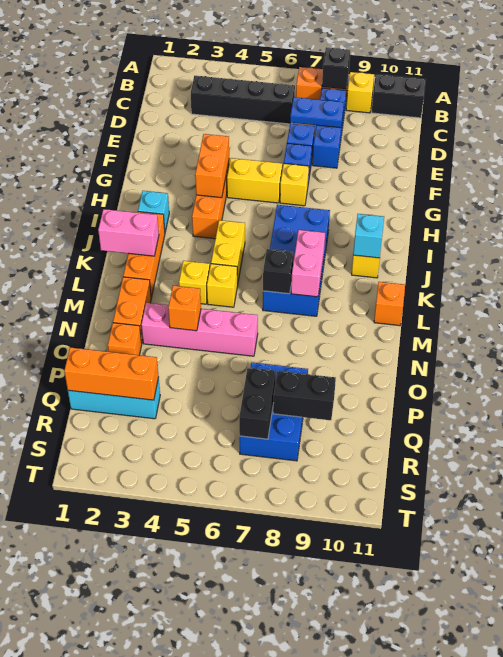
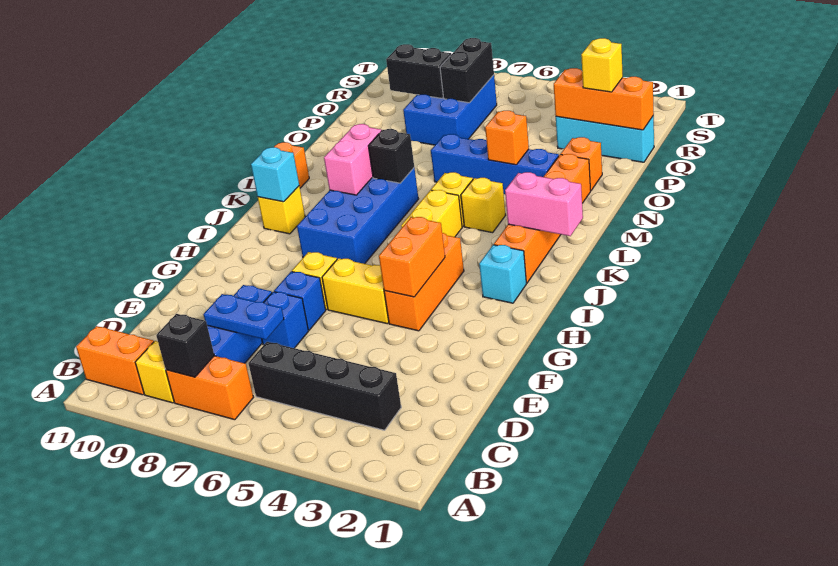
black brick B10:B11 level 1 -> orange brick B10:B11 level 1
pink brick N3:N6 level 1 -> blue brick N3:N6 level 1
none -> yellow brick Q2 level 3

